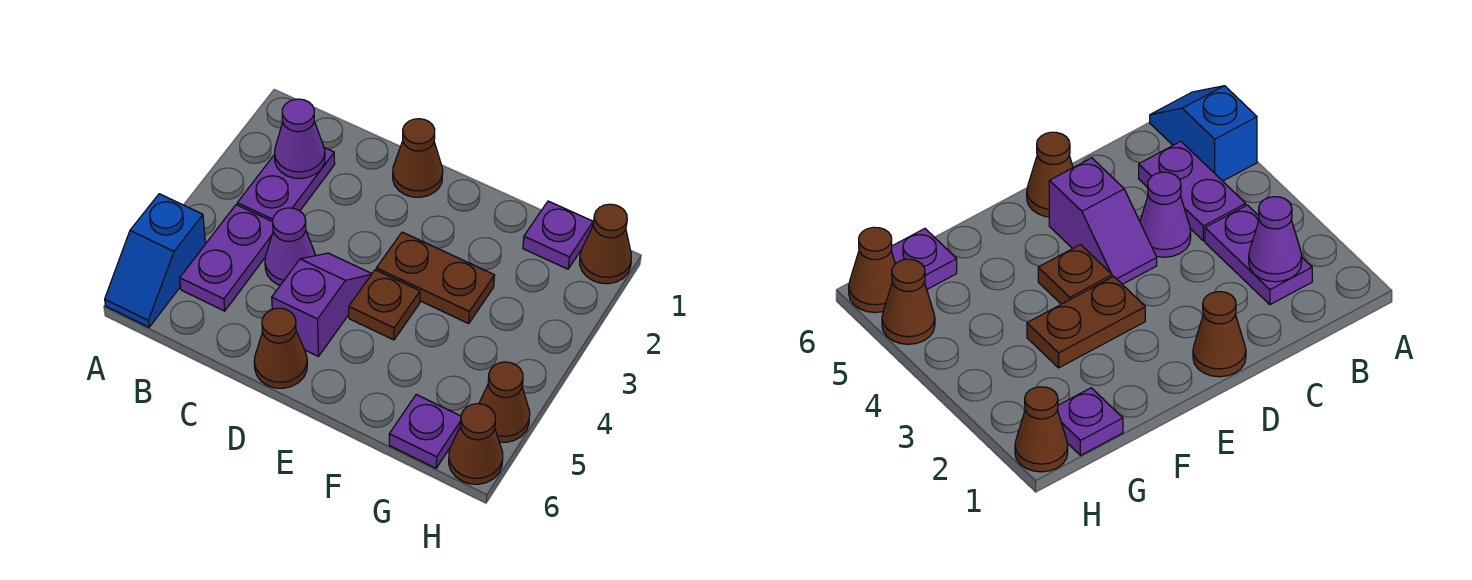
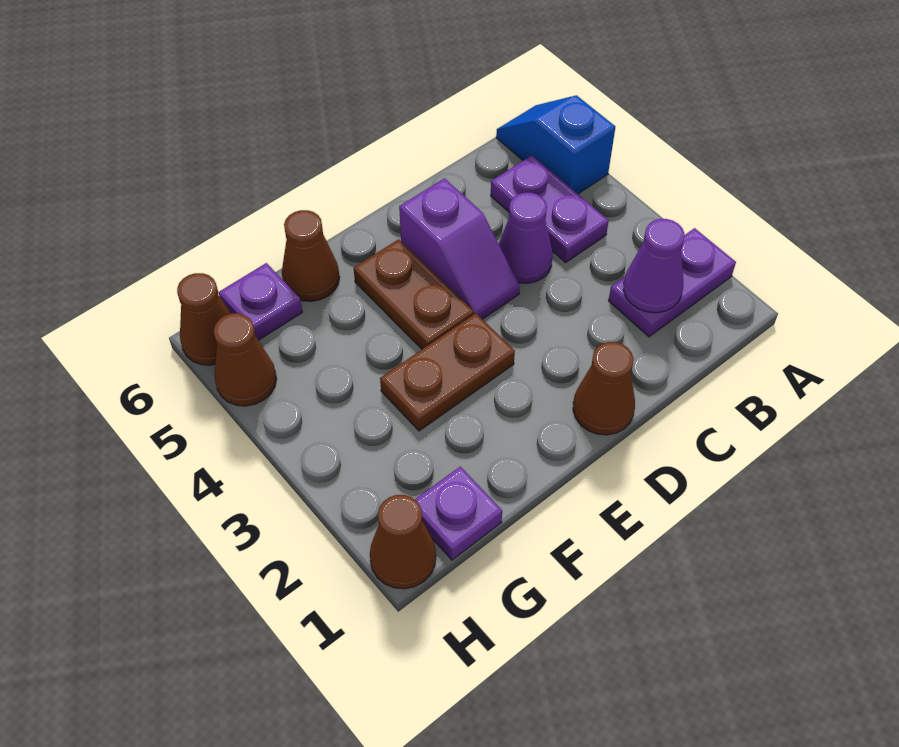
purple plate B2:B3 level 1 -> purple plate A2:B2 level 1
brown cone D6 level 1 -> brown cone F6 level 1
brown plate E4 level 1 -> brown plate E4:E5 level 1

